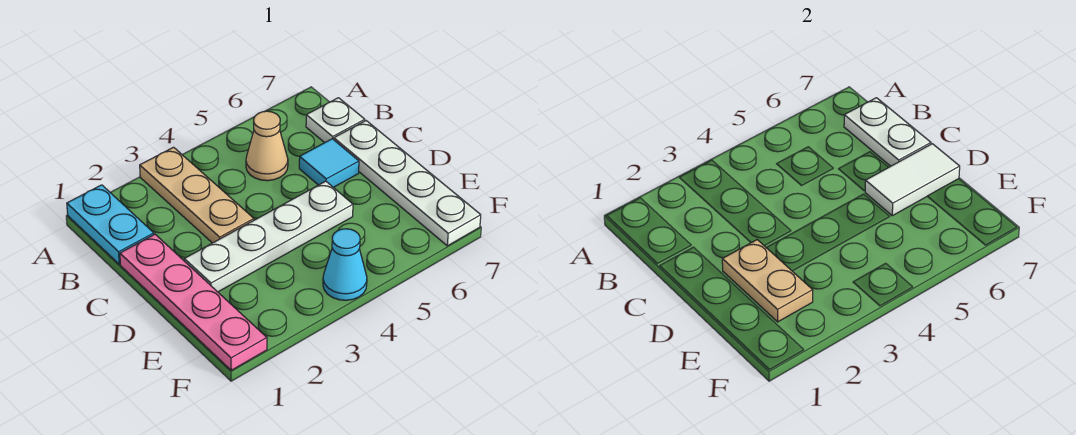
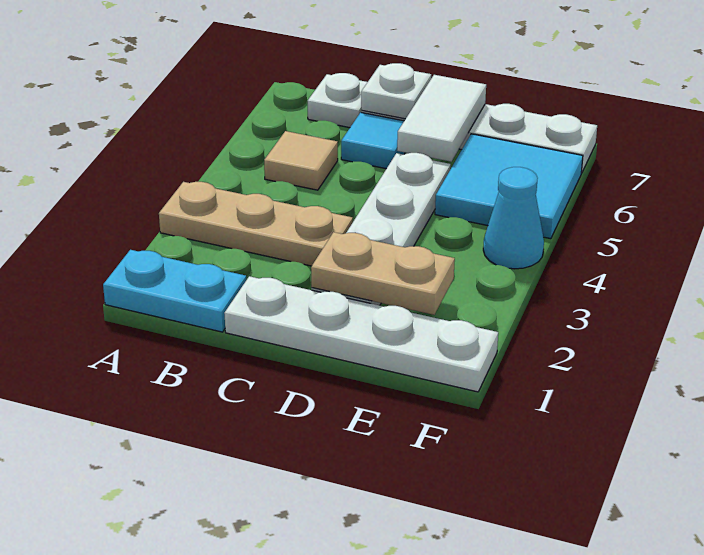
tan cone B5 level 1 -> tan tile B5 level 1
white plate B7:C7 level 2 -> white plate C7 level 2
pink plate C1:F1 level 1 -> white plate C1:F1 level 1
none -> cyan tile E5:F6 level 1

